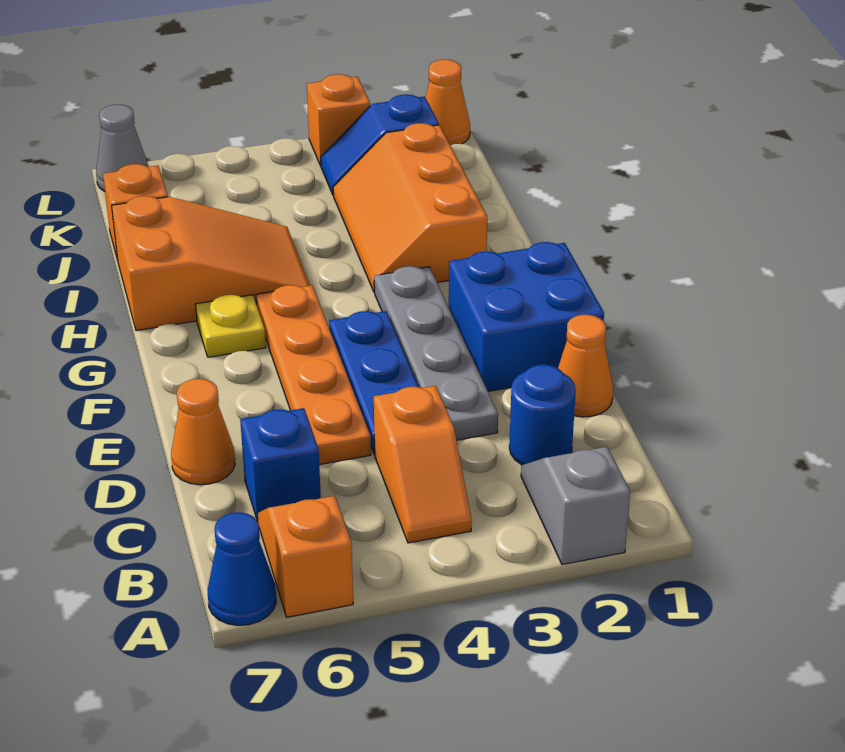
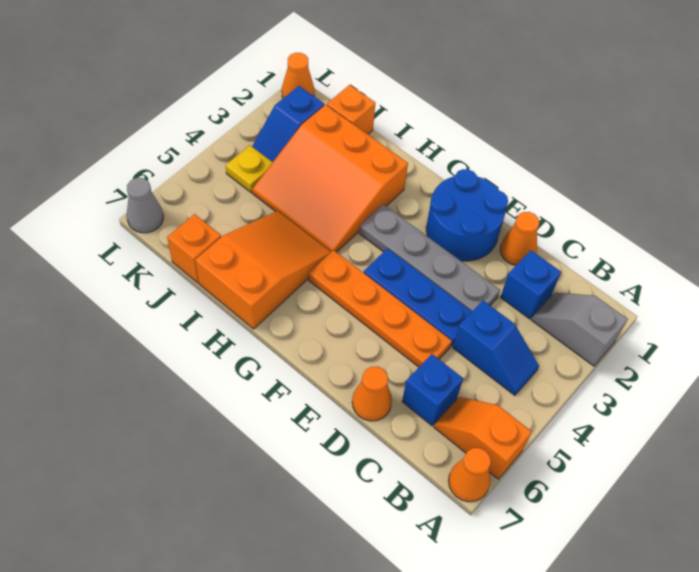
blue cone A7 level 1 -> orange cone A7 level 1
orange slope B4:C4 level 1 top C -> blue slope B4:C4 level 1 top C
blue round brick C2 level 1 -> blue brick C2 level 1
blue brick E1:F2 level 1 -> blue round brick E1:F2 level 1
yellow plate G6 level 1 -> yellow plate K4 level 1
orange slope H2:J3 level 1 top 2 -> orange slope H2:J4 level 1 top 2
orange brick L3 level 1 -> orange brick J1 level 1

